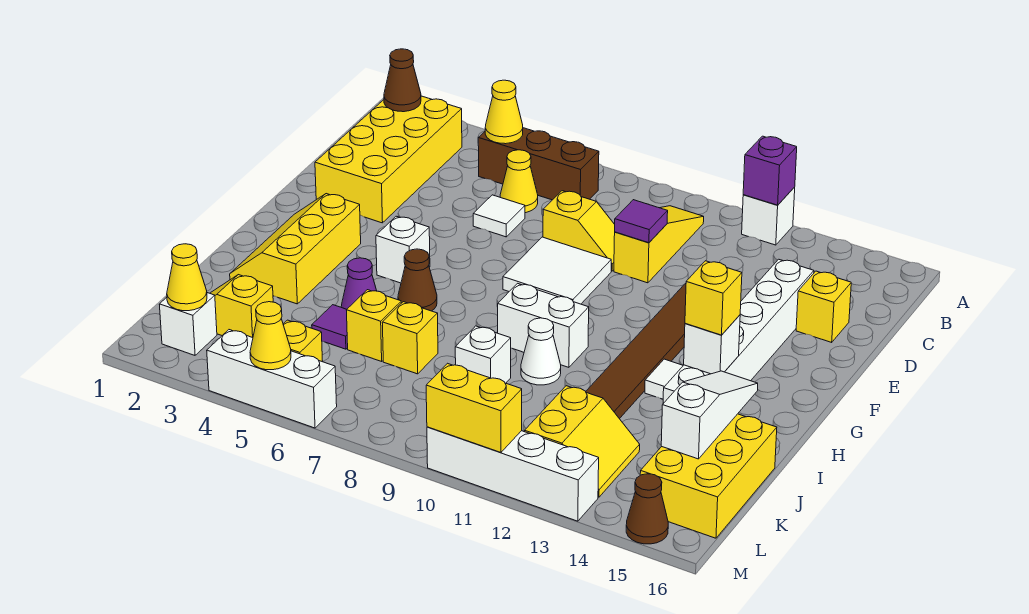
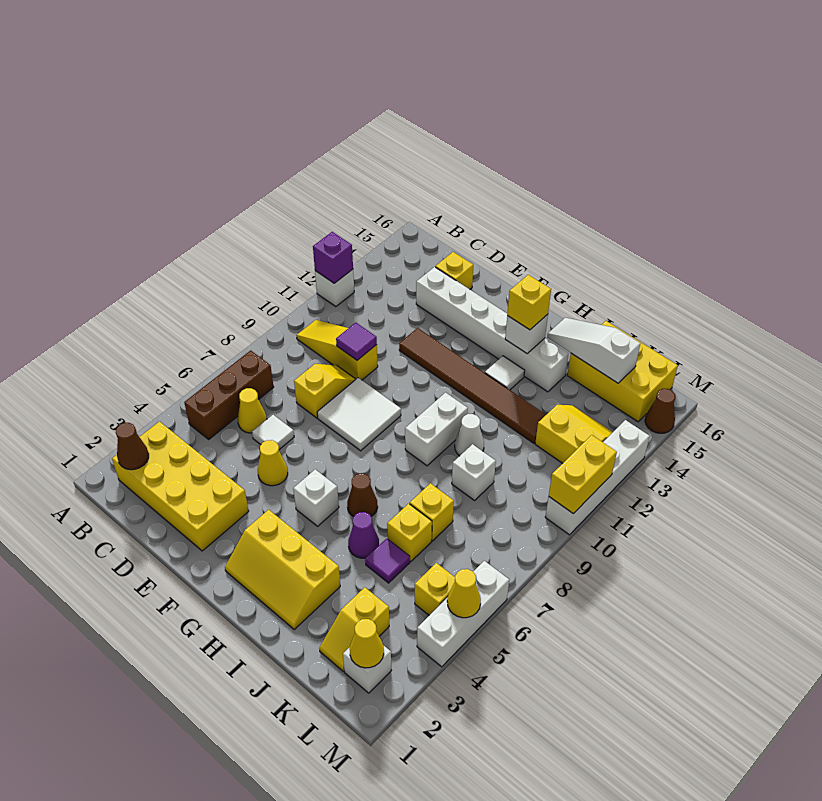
yellow cone B5 level 2 -> yellow cone E5 level 1

